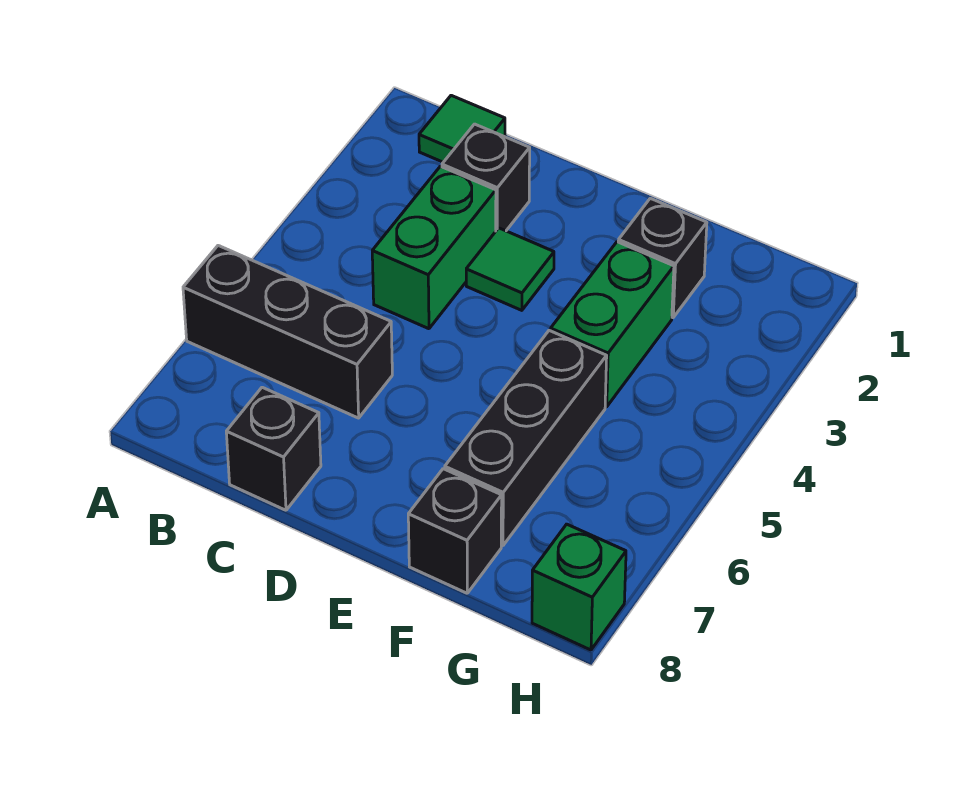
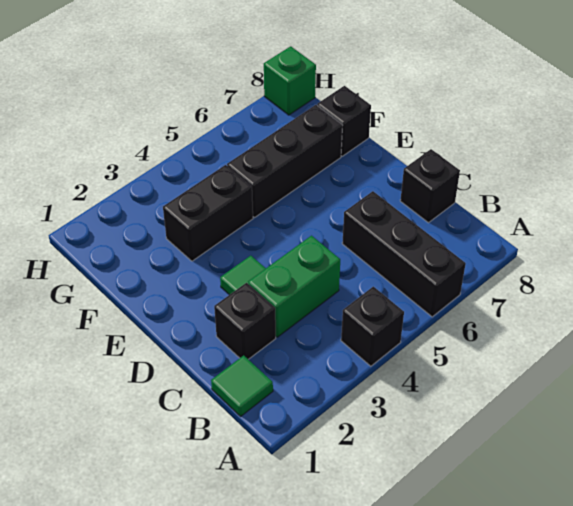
black brick F2 level 1 -> black brick A4 level 1
green brick F3:F4 level 1 -> black brick F3:F4 level 1

